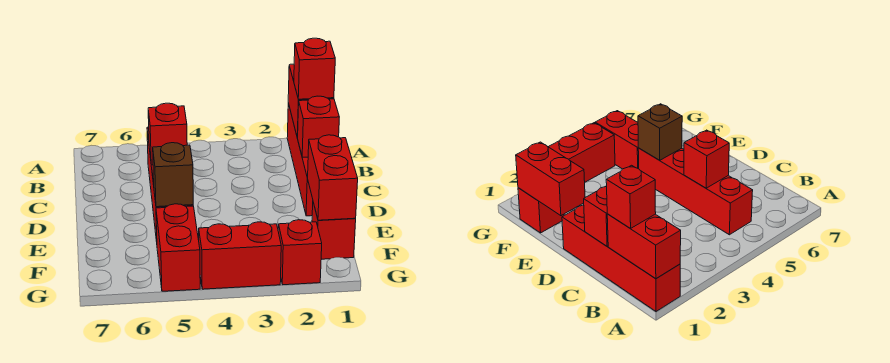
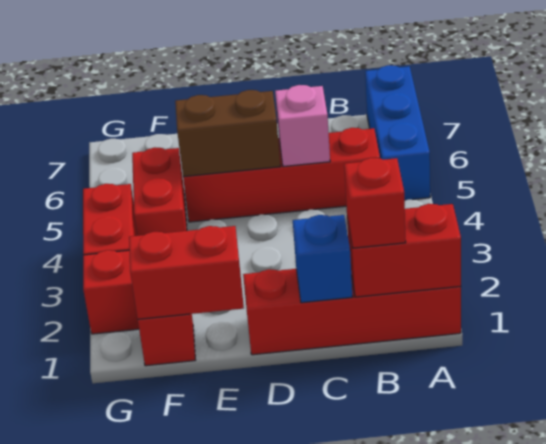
none -> blue brick A5:A7 level 1
red brick C1 level 2 -> blue brick C1 level 2
red brick C5 level 2 -> pink brick C5 level 2
brown brick E5 level 2 -> brown brick D5:E5 level 2
red brick F5:G5 level 1 -> red brick F4:F5 level 1

